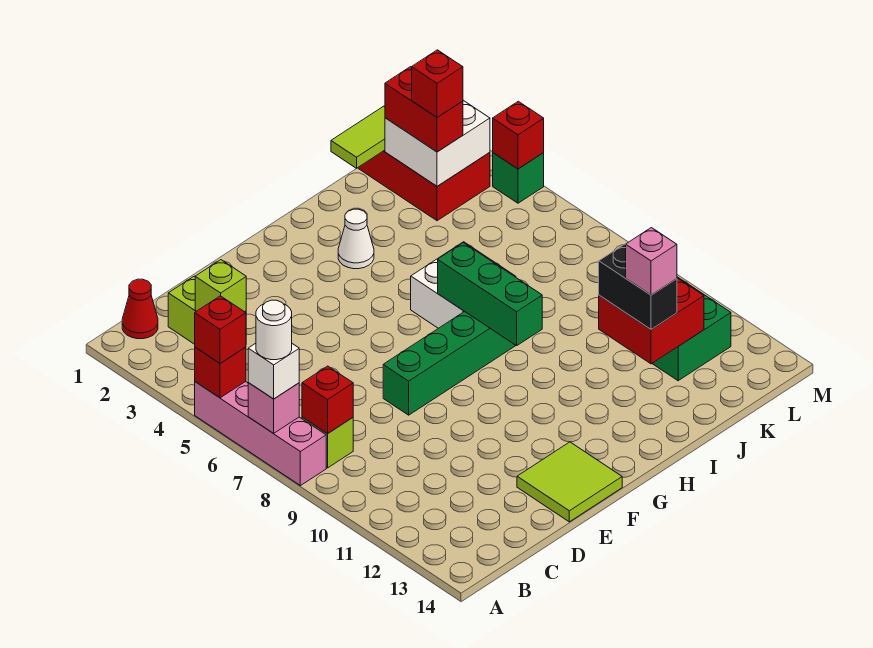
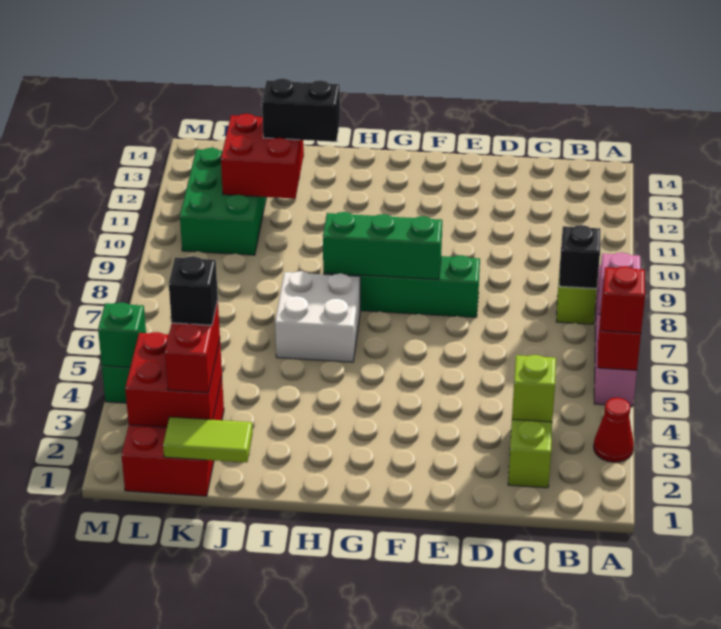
white brick A7 level 3 -> none
white round brick A7 level 4 -> none
red cone B1 level 1 -> red cone A3 level 1
red brick B8 level 2 -> black brick B8 level 2
lime tile E13:F14 level 1 -> none
white cone H3 level 1 -> none
green brick H7:H9 level 2 -> green brick F8:H8 level 2
black brick J11:J12 level 3 -> black brick I12:J12 level 3
pink brick J12 level 4 -> none
white brick K2:L3 level 2 -> red brick K2:L3 level 2
red brick K3 level 4 -> black brick K3 level 4
red brick M4 level 2 -> green brick M4 level 2

